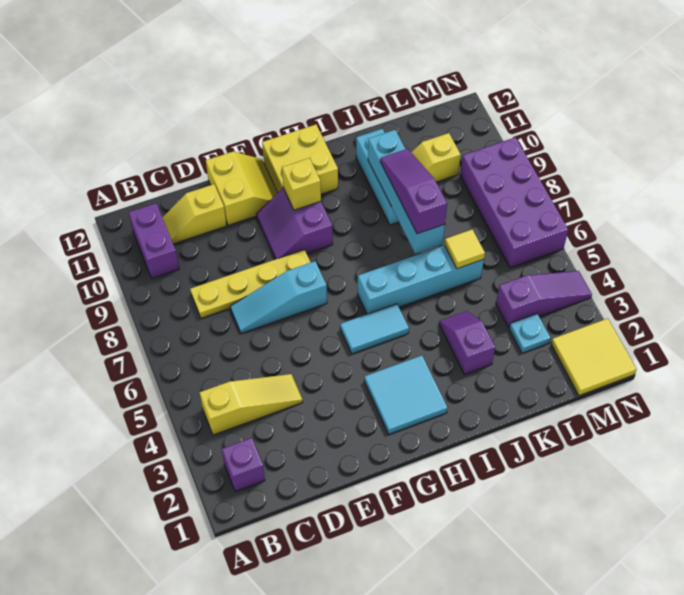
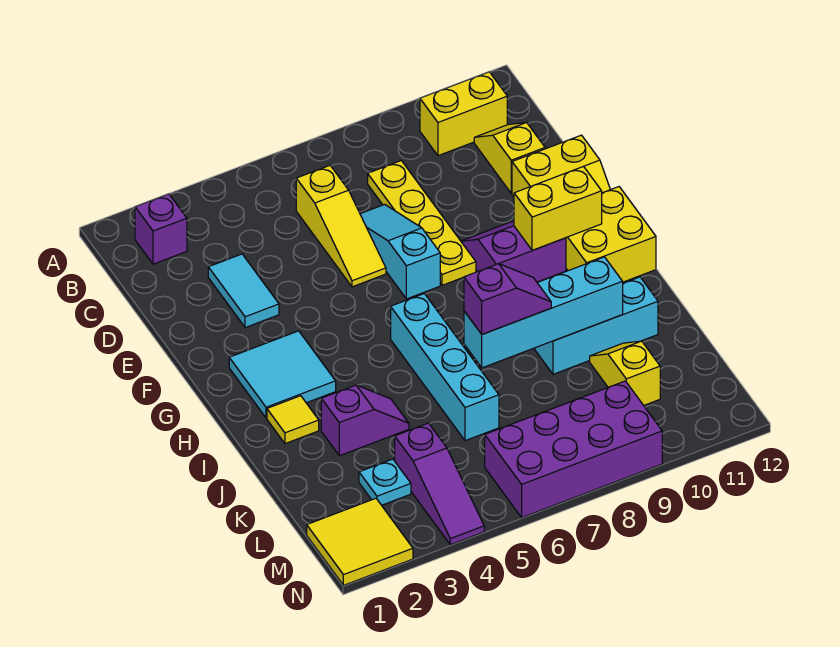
yellow slope B4:D4 level 1 top B -> yellow slope C6:E6 level 1 top C
purple brick B10:B11 level 1 -> yellow brick B10:B11 level 1
cyan tile G5:H5 level 1 -> cyan tile D3:E3 level 1
yellow brick G10 level 2 -> yellow brick G10:G11 level 2
purple slope J7:J9 level 3 top 7 -> purple slope J7:J8 level 3 top 7
yellow tile K6 level 2 -> yellow tile I2 level 1

